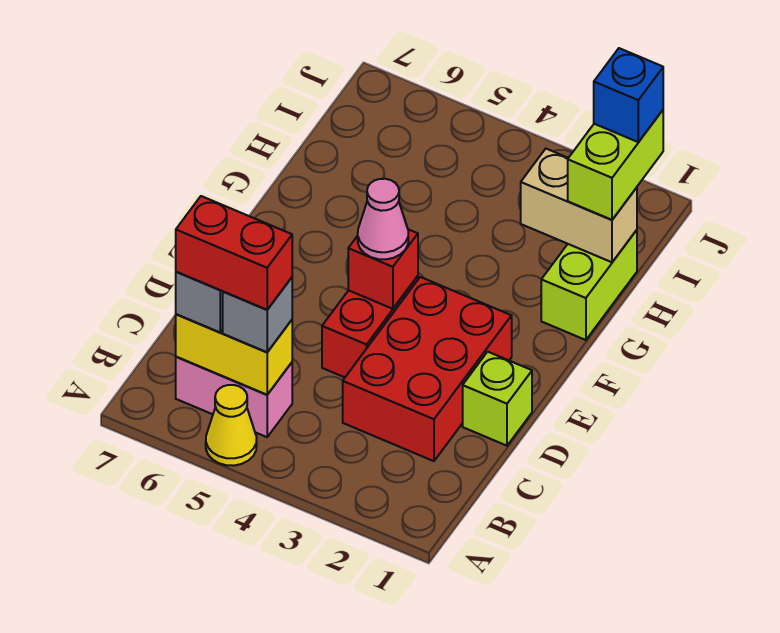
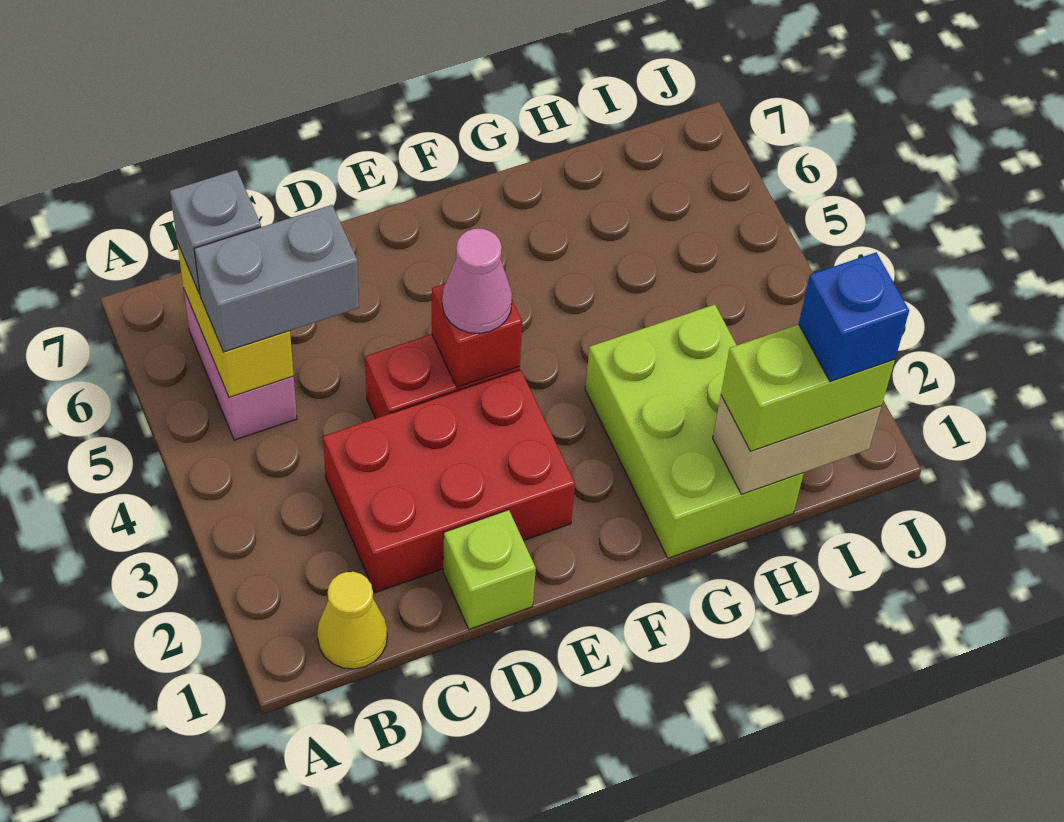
yellow cone A5 level 1 -> yellow cone B1 level 1
grey brick B5 level 3 -> grey brick B5:C5 level 3
red brick B5:B6 level 4 -> none
lime brick G1:H1 level 1 -> lime brick G1:H3 level 1
tan brick H1:H2 level 2 -> tan brick H1:I1 level 2

